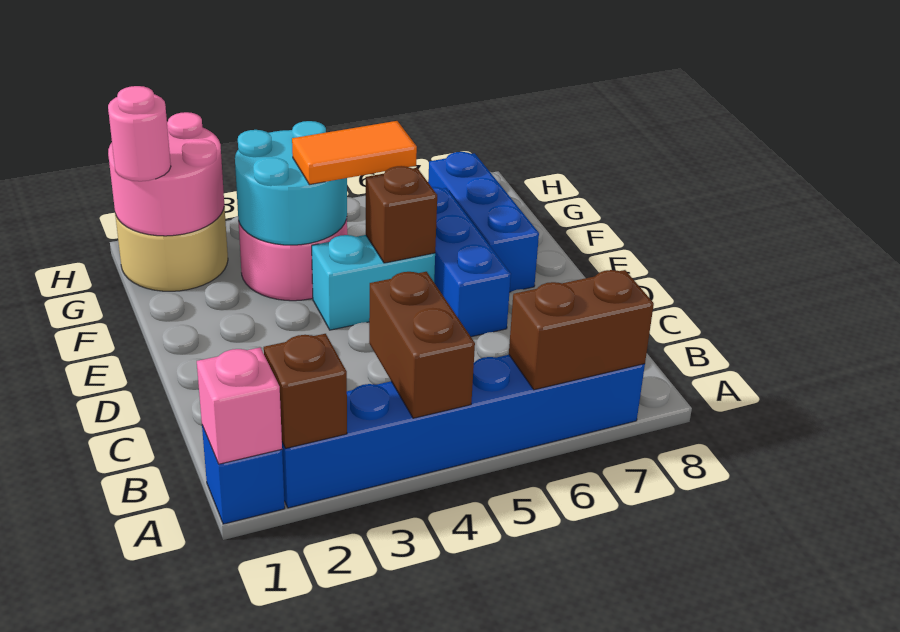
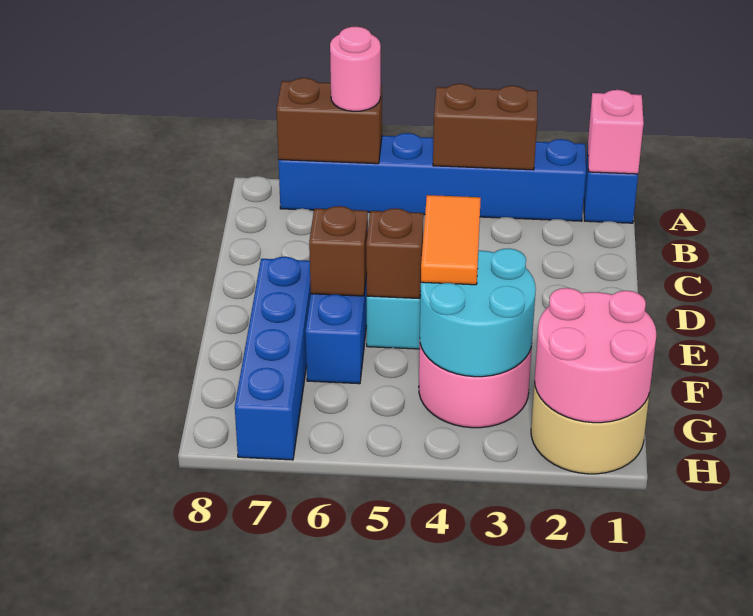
brown brick A2 level 2 -> brown brick E6 level 2
brown brick A4:B4 level 2 -> brown brick A3:A4 level 2
blue brick E7:G7 level 1 -> blue brick E7:H7 level 1
orange tile F4:F5 level 3 -> orange tile E4:F4 level 3
pink round brick G1 level 3 -> pink round brick A6 level 3

